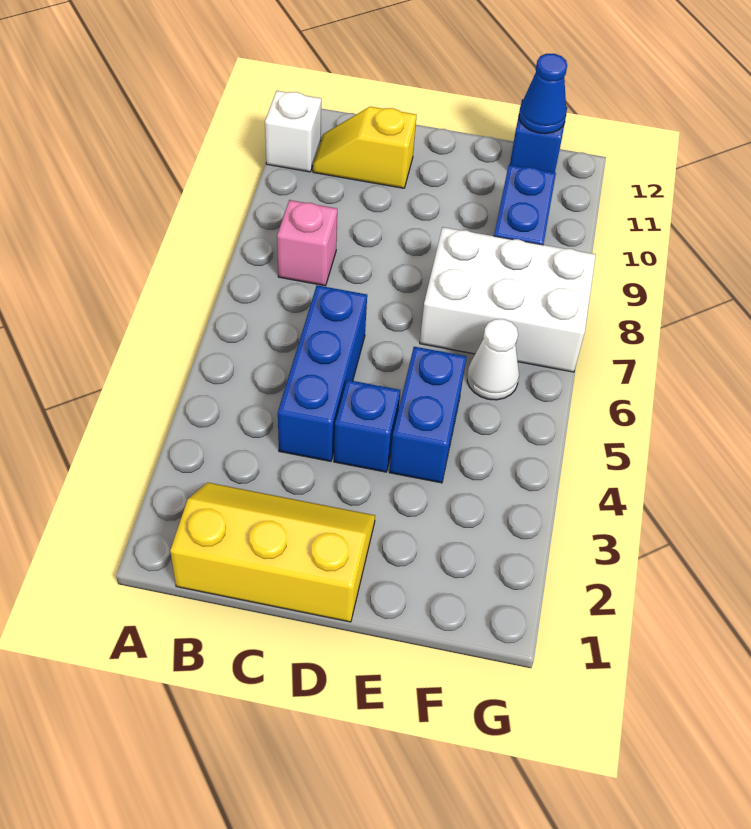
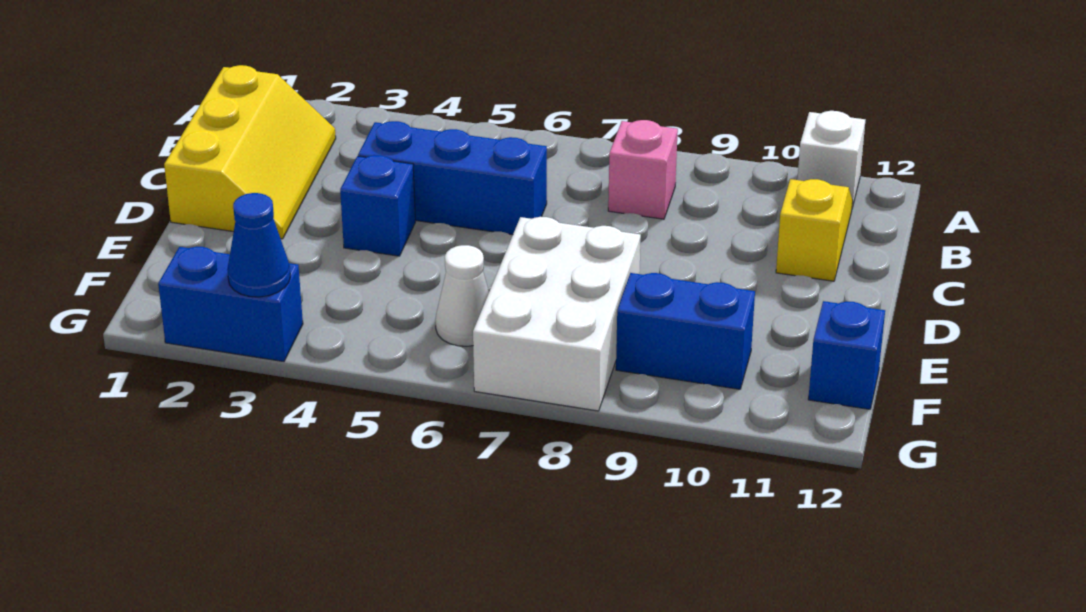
blue brick E4:E5 level 1 -> blue brick G2:G3 level 1
blue cone F12 level 2 -> blue cone G3 level 2

